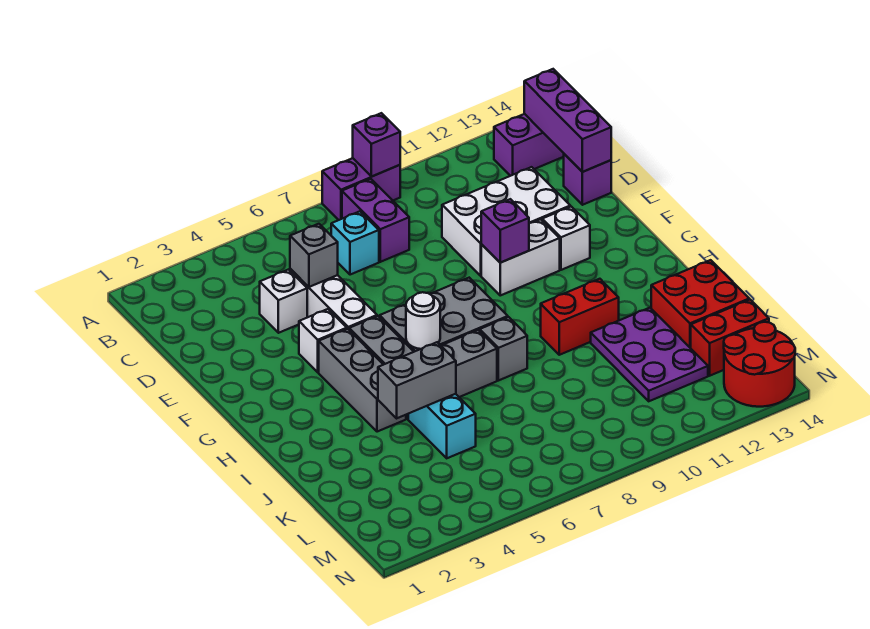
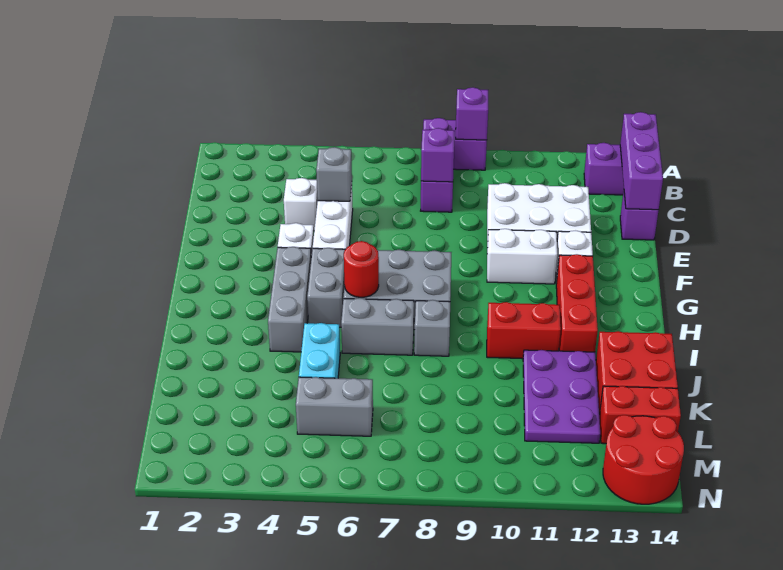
cyan brick C7 level 1 -> none
purple brick F10 level 2 -> purple brick C8 level 2
none -> red brick G12:I12 level 1
white round brick H6 level 2 -> red round brick H6 level 2
grey brick J4:J5 level 2 -> grey brick L5:L6 level 1

